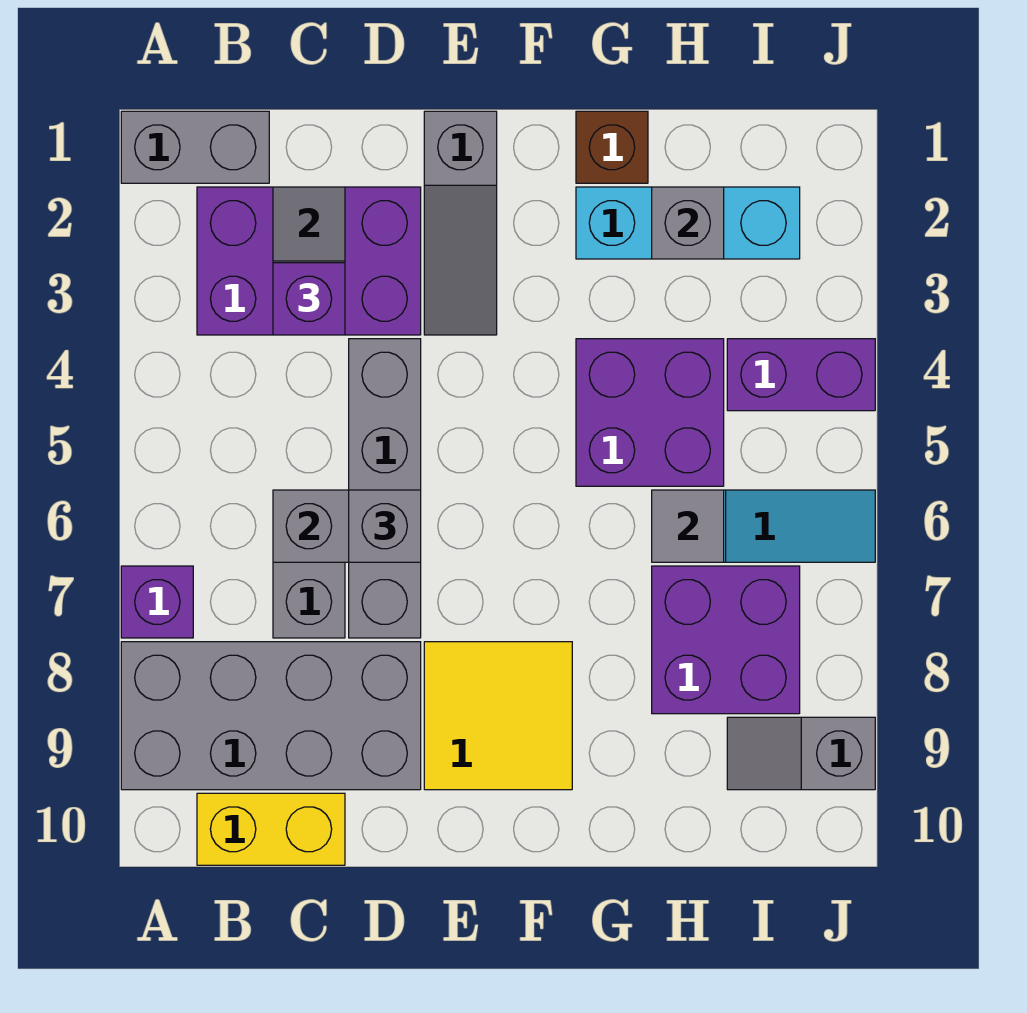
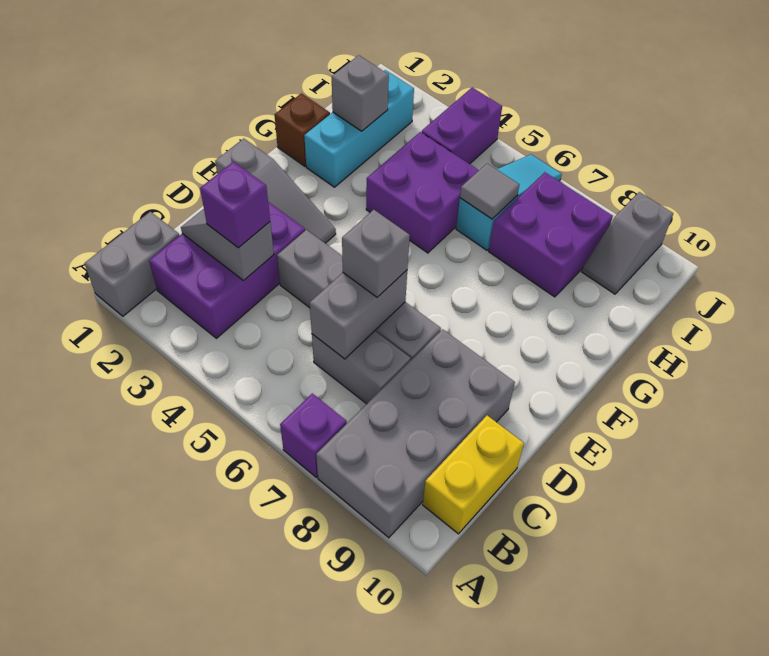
yellow tile E8:F9 level 1 -> none

